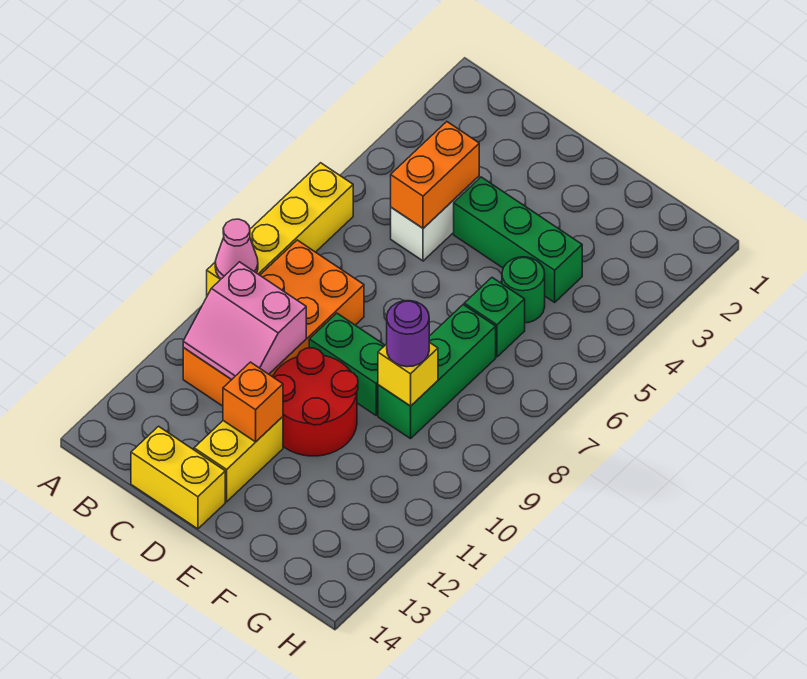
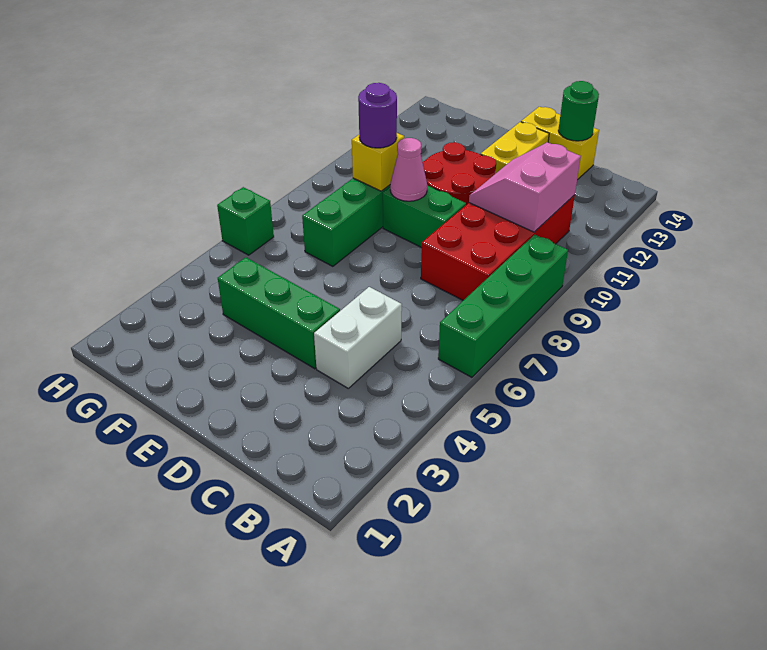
yellow brick A6:A9 level 1 -> green brick A6:A9 level 1
pink cone A9 level 2 -> pink cone E9 level 2
orange brick B8:C11 level 1 -> red brick B8:C11 level 1
pink slope B10:C11 level 2 top 10 -> pink slope B10:C11 level 2 top B
orange brick C4:C5 level 2 -> none
orange brick D12 level 2 -> none
green round brick F5 level 1 -> green round brick C14 level 2
green brick F6 level 1 -> green brick H6 level 1

